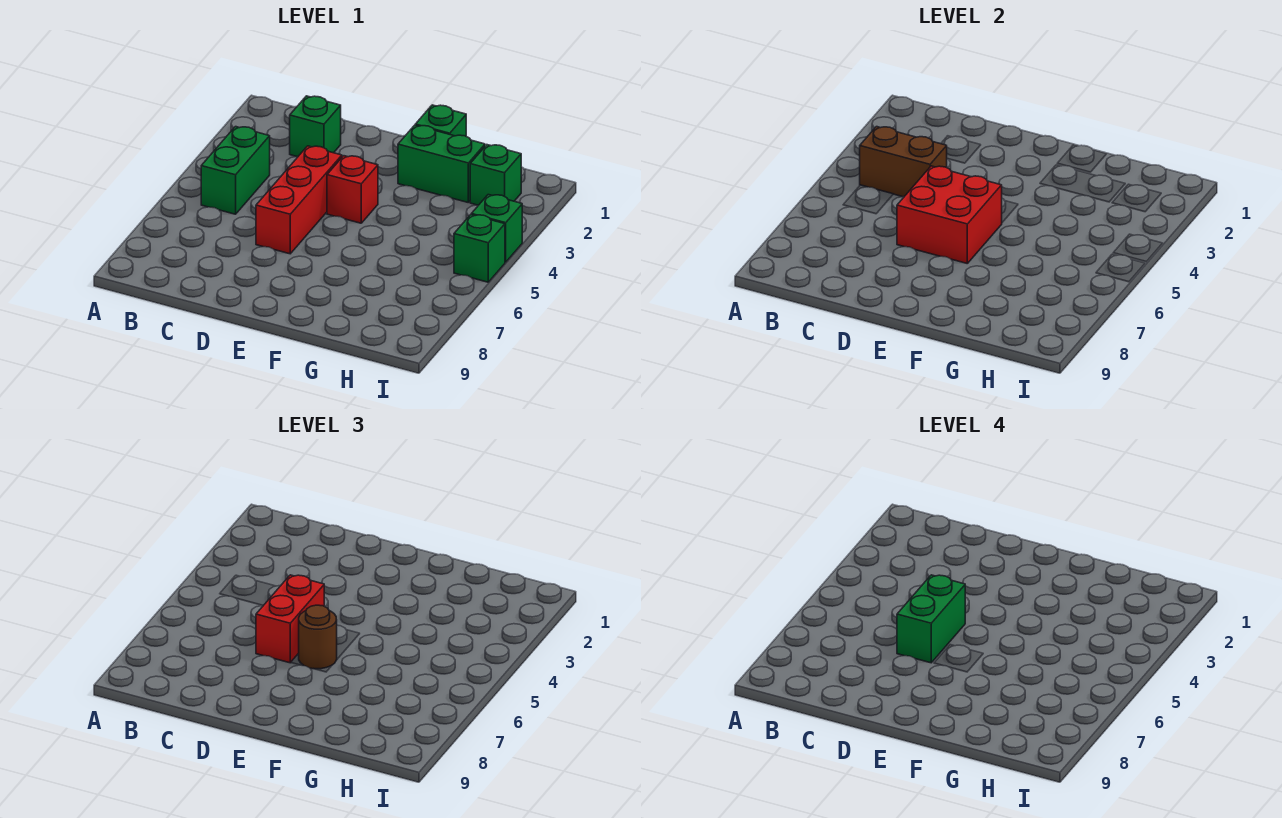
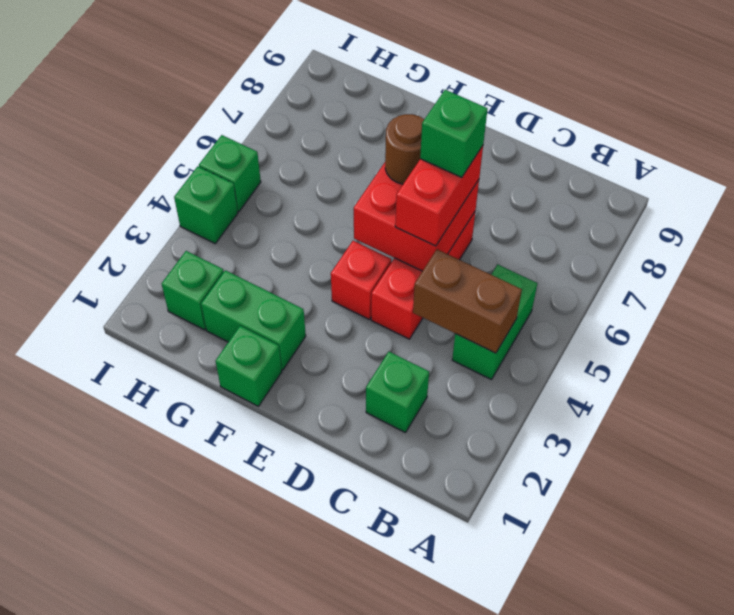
green brick D5:D6 level 4 -> green brick D6 level 4

